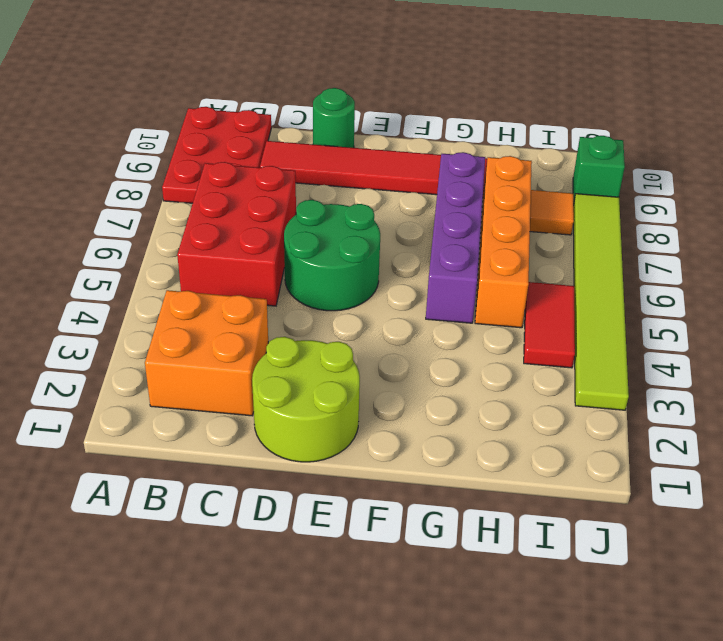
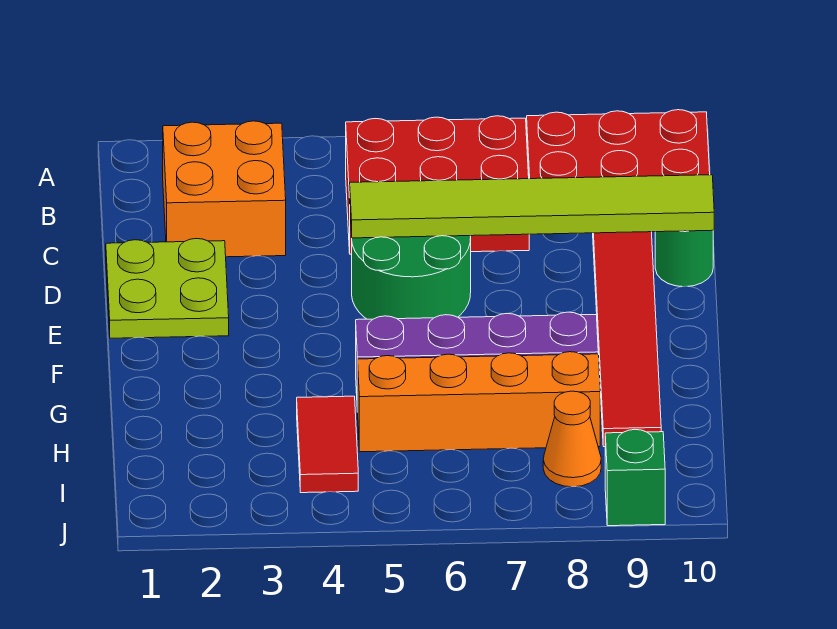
lime round brick D1:E2 level 1 -> lime plate D1:E2 level 1
red tile I4:I5 level 1 -> red tile H4:I4 level 1
orange tile I8 level 1 -> orange cone I8 level 1
lime tile J3:J8 level 1 -> lime tile D5:D10 level 2

